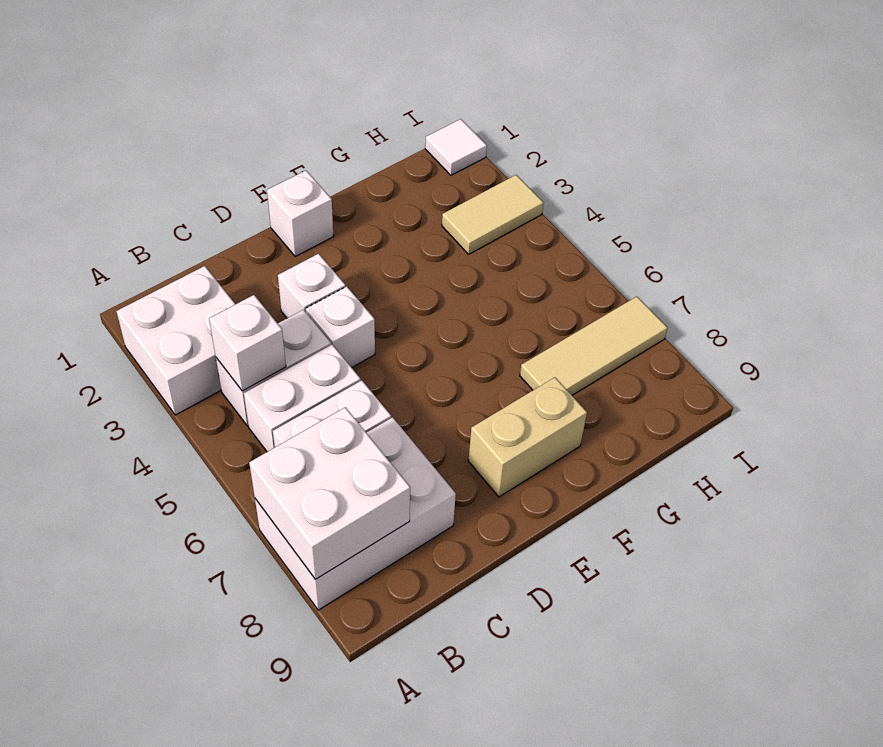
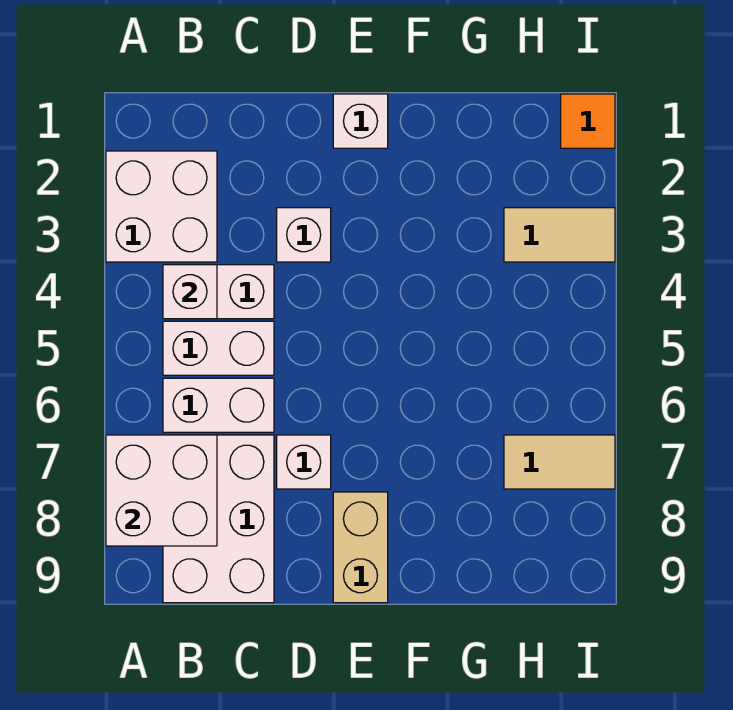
white brick A7:C8 level 1 -> white brick B7:C9 level 1
white brick D4 level 1 -> white brick D7 level 1
tan brick E8:F8 level 1 -> tan brick E8:E9 level 1
tan tile G7:I7 level 1 -> tan tile H7:I7 level 1
white tile I1 level 1 -> orange tile I1 level 1

